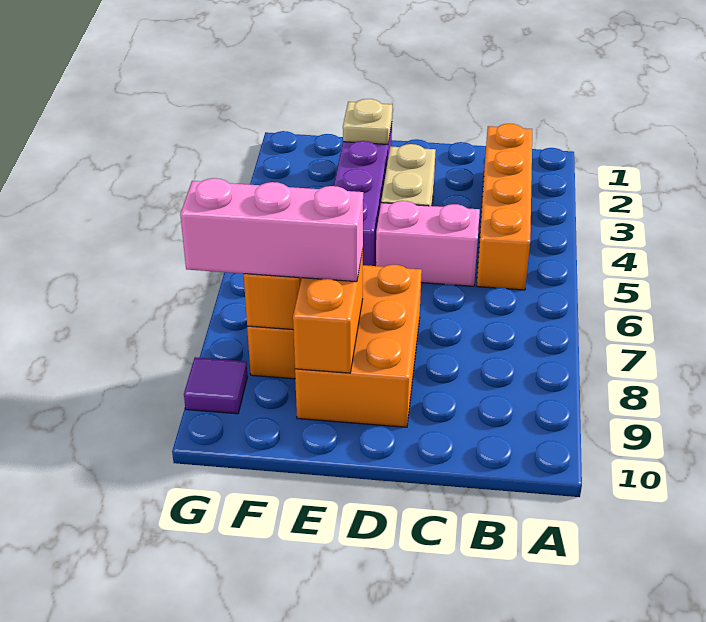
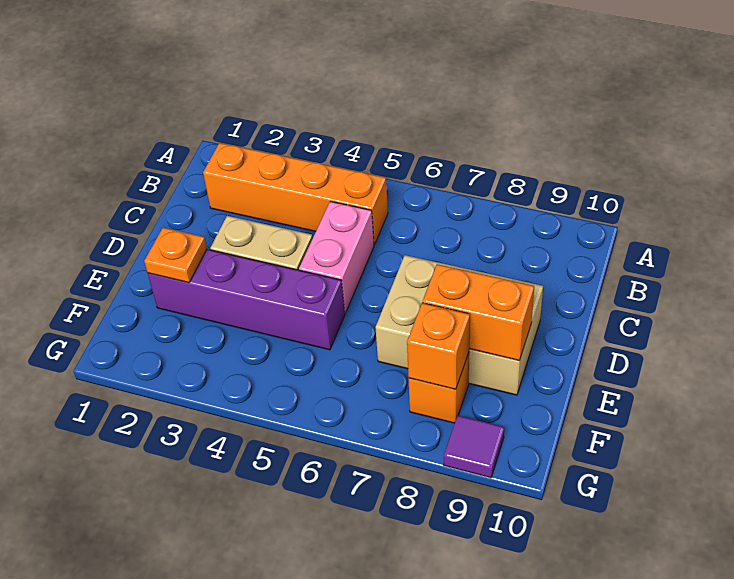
orange brick D7:E9 level 1 -> tan brick D7:E9 level 1
tan plate E2 level 2 -> orange plate E2 level 2
pink brick E8:G8 level 3 -> none

